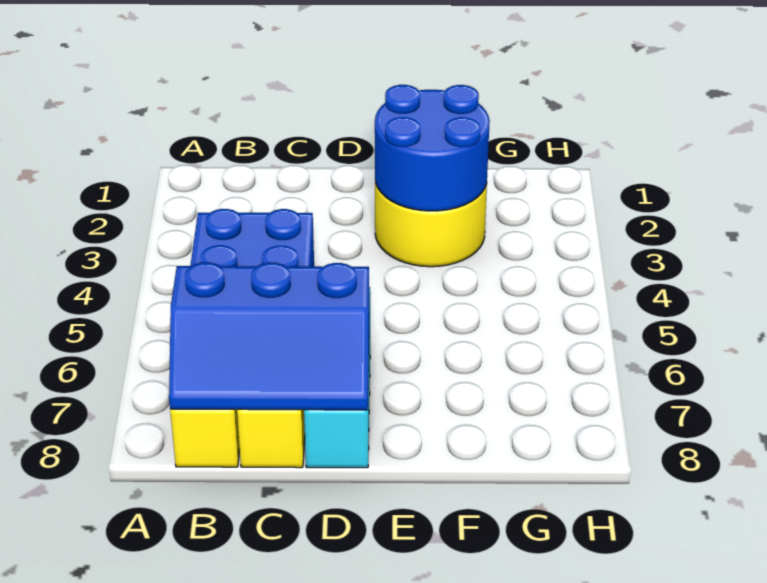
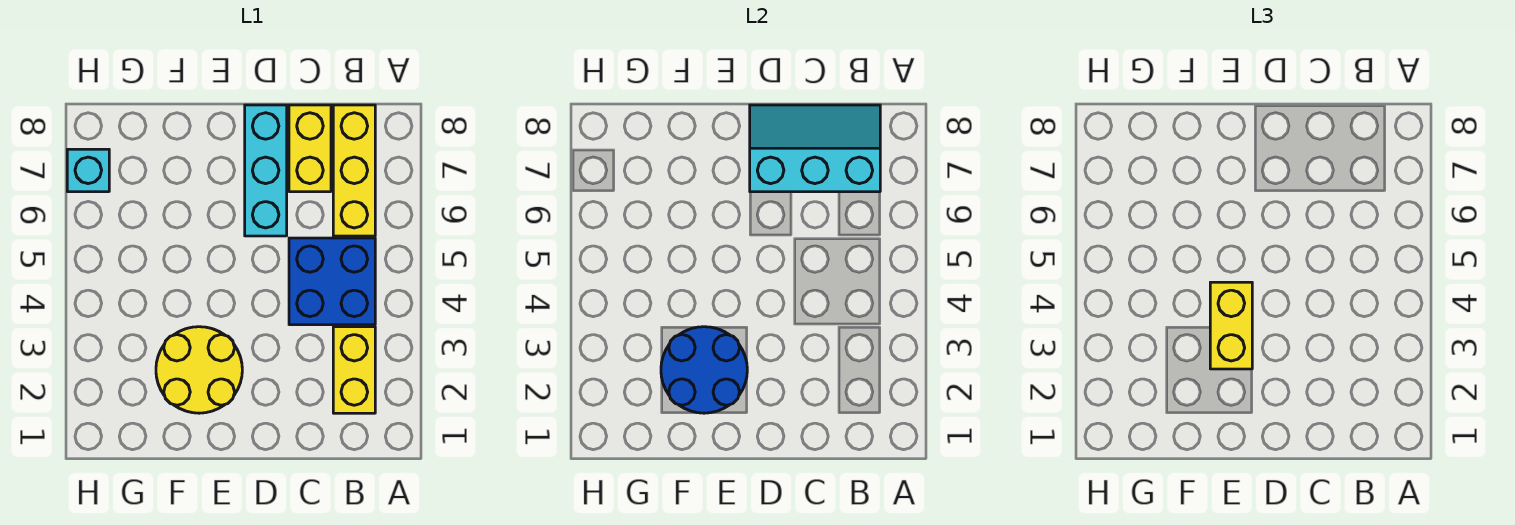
none -> yellow brick B2:B3 level 1
blue slope B7:D8 level 2 top 7 -> cyan slope B7:D8 level 2 top 7
none -> yellow brick E3:E4 level 3
none -> cyan brick H7 level 1

